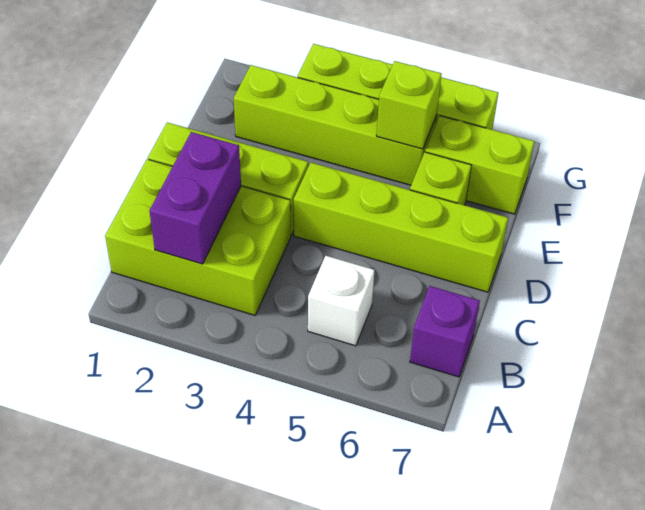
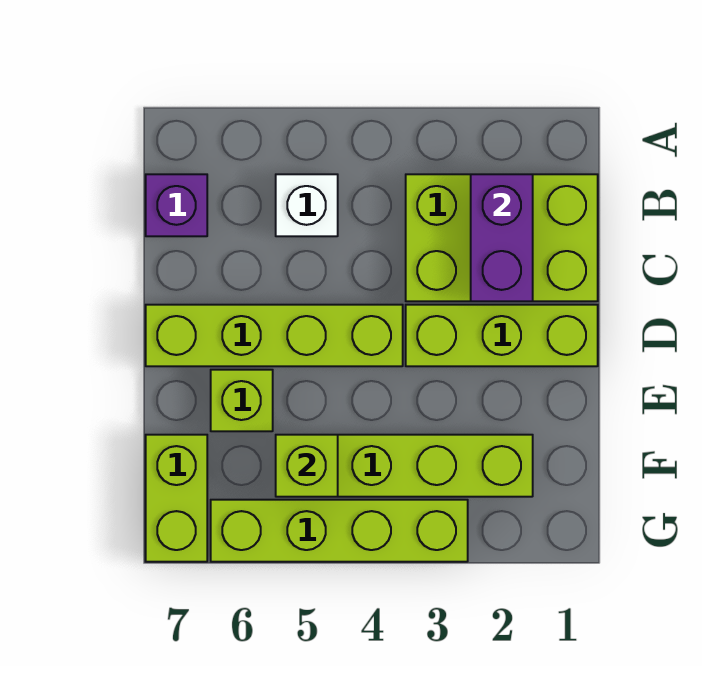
lime brick F6:F7 level 1 -> lime brick F7:G7 level 1

